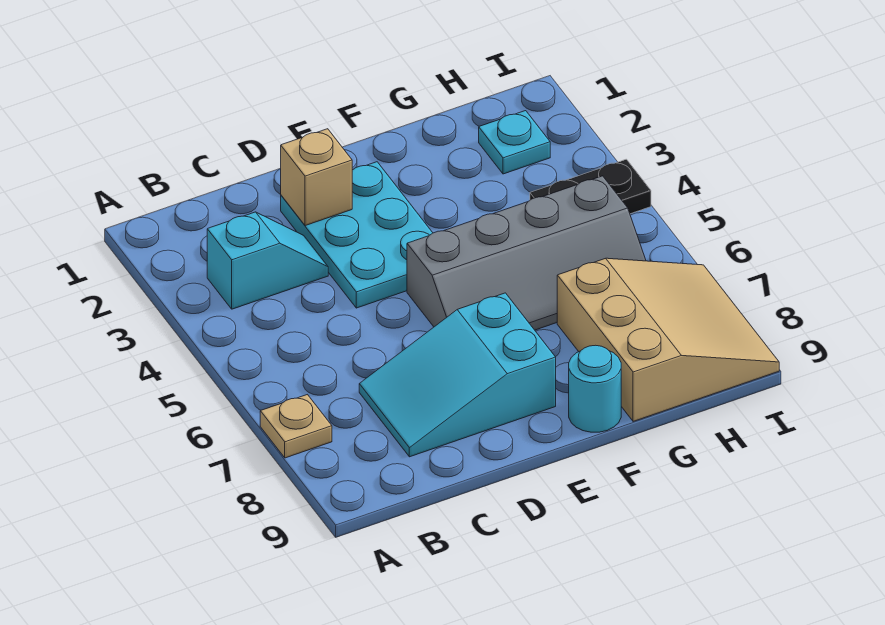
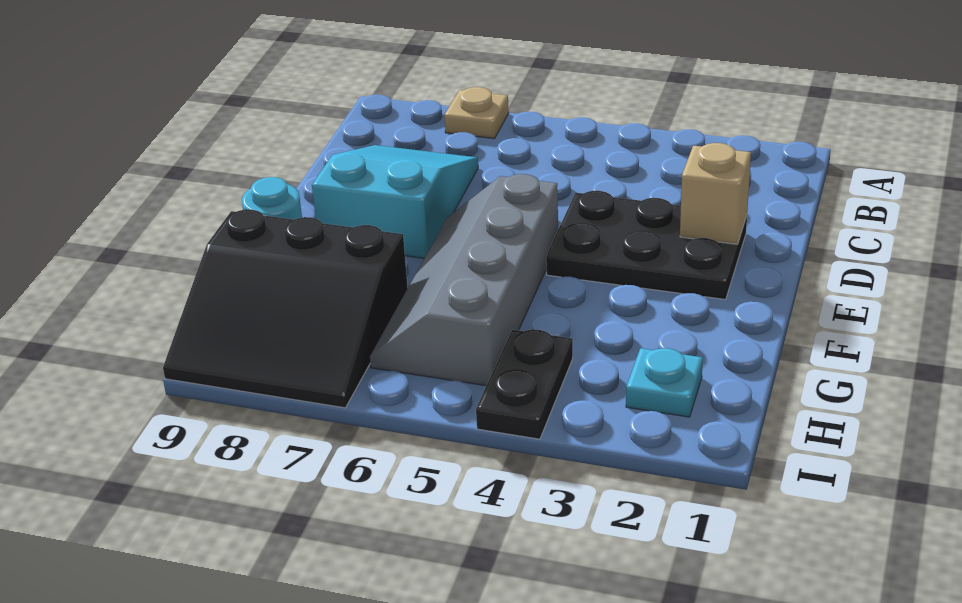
cyan slope B3:C3 level 1 top B -> none
cyan plate D2:E4 level 1 -> black plate D2:E4 level 1
tan slope G7:I9 level 1 top G -> black slope G7:I9 level 1 top G

